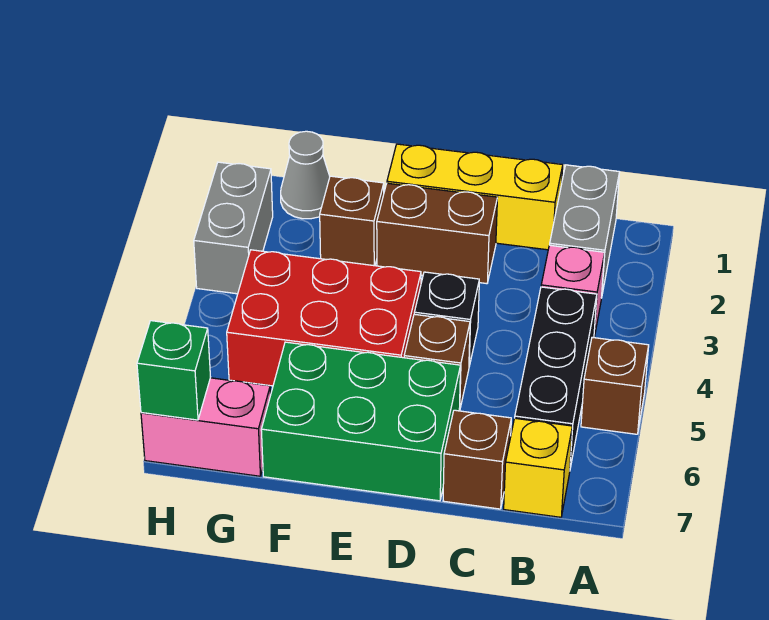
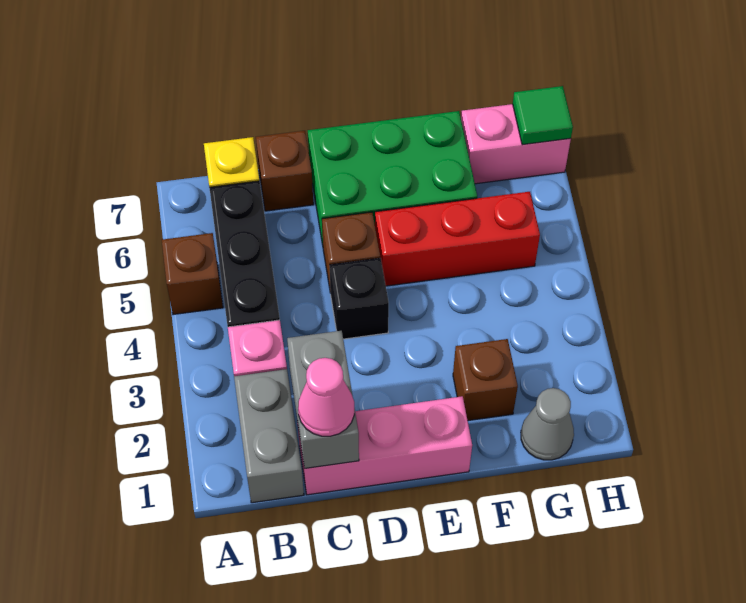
yellow brick C1:E1 level 1 -> pink brick C1:E1 level 1
none -> pink cone C1 level 3
brown brick D2:E2 level 1 -> none
red brick E4:G5 level 1 -> red brick E5:G5 level 1
grey brick H2:H3 level 1 -> grey brick C1:C2 level 2
green brick H7 level 2 -> green tile H7 level 2

